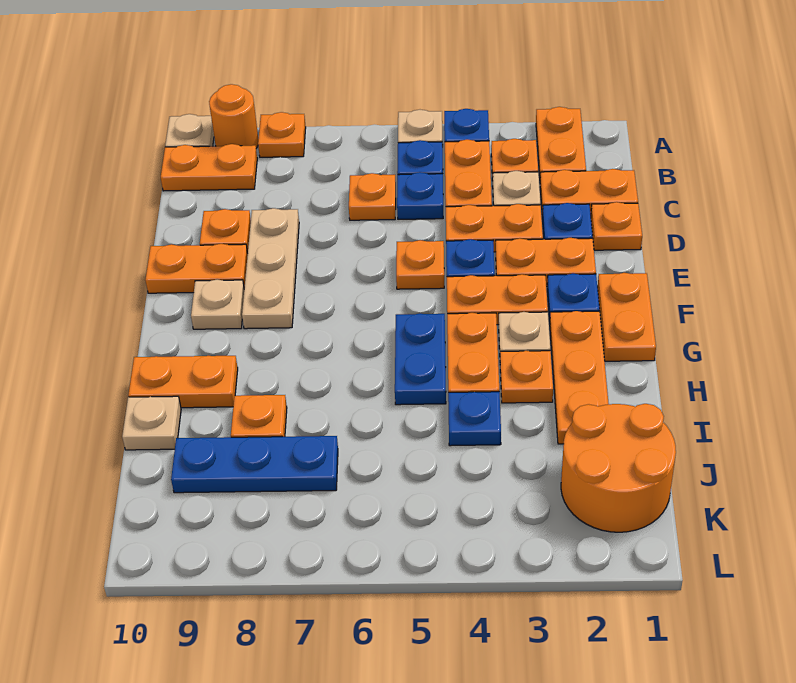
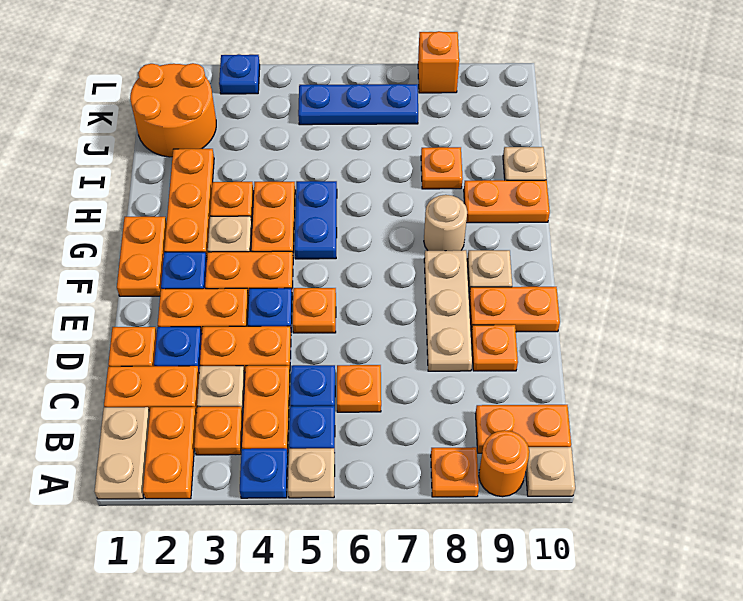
none -> tan plate A1:B1 level 1
none -> tan round brick G8 level 1
blue plate I4 level 1 -> blue plate L3 level 1
blue plate J7:J9 level 1 -> blue plate K5:K7 level 1
none -> orange brick L8 level 1

